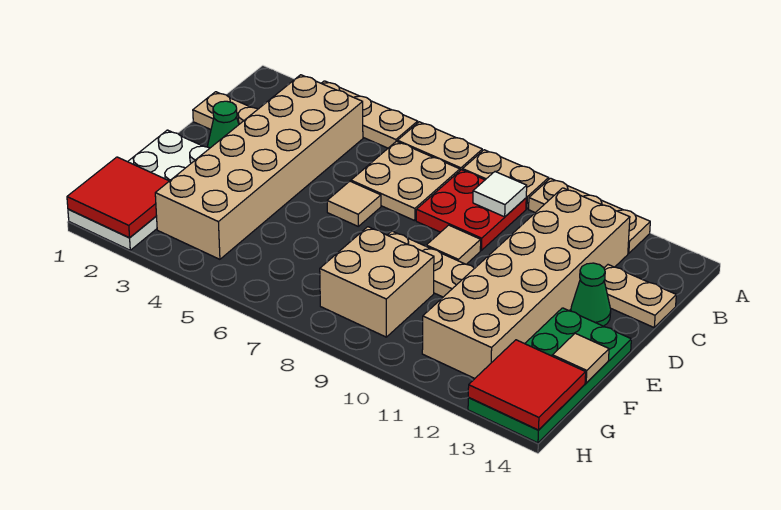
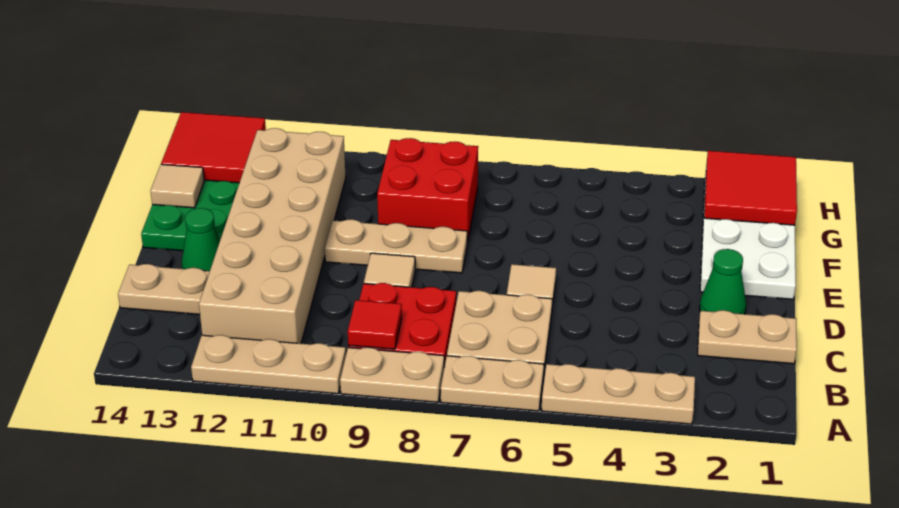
tan brick B3:G4 level 1 -> none
white tile B9 level 2 -> red tile B9 level 2
tan brick F8:G9 level 1 -> red brick F8:G9 level 1

